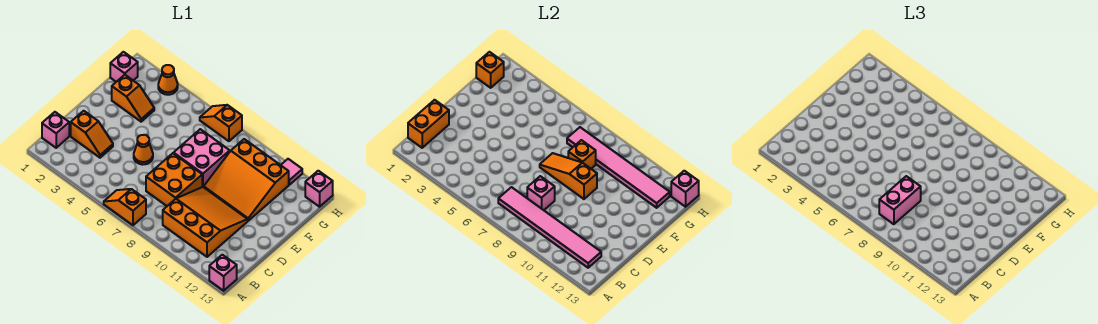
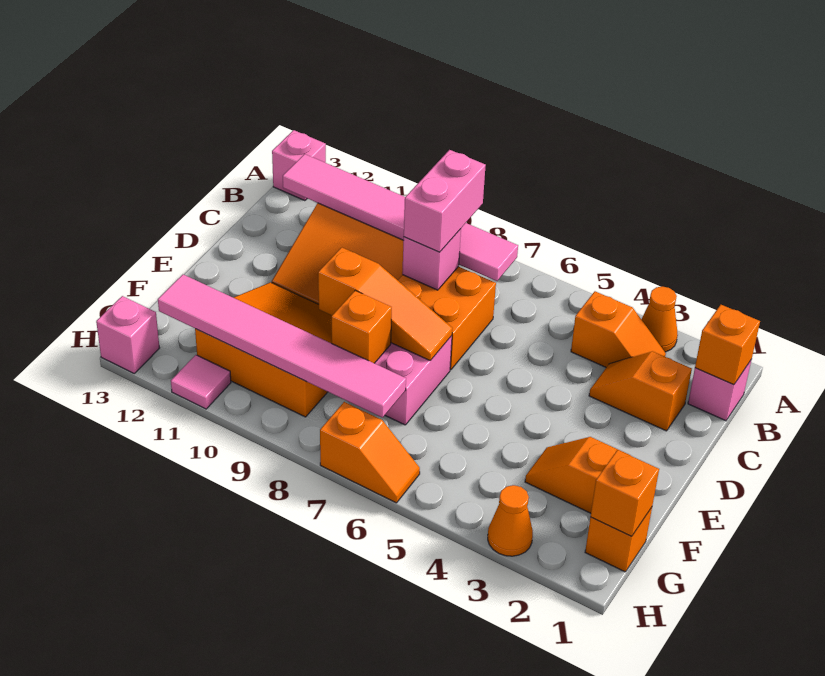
orange slope A6:A7 level 1 top 7 -> orange slope B3:B4 level 1 top 4
orange brick B1:C1 level 2 -> orange brick B1 level 2
orange cone D5 level 1 -> orange cone A3 level 1
pink brick G1 level 1 -> orange brick G1 level 1
pink brick H13 level 2 -> none

